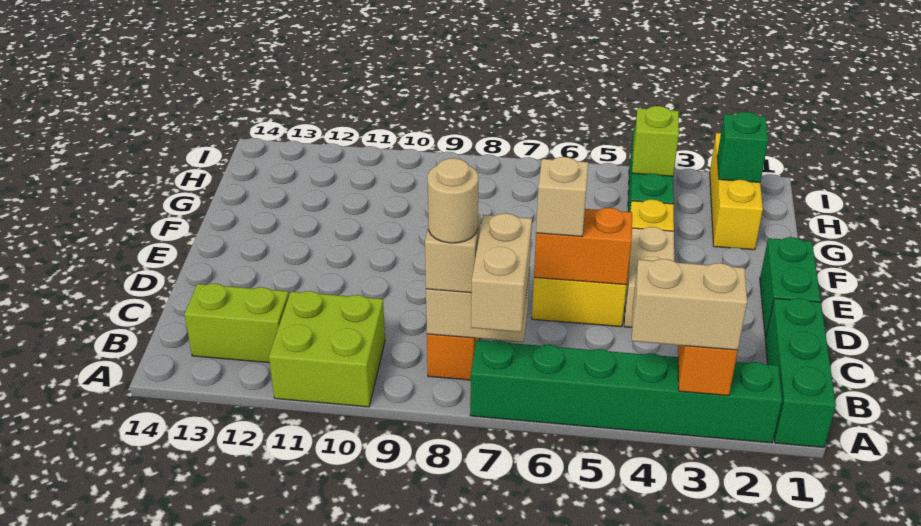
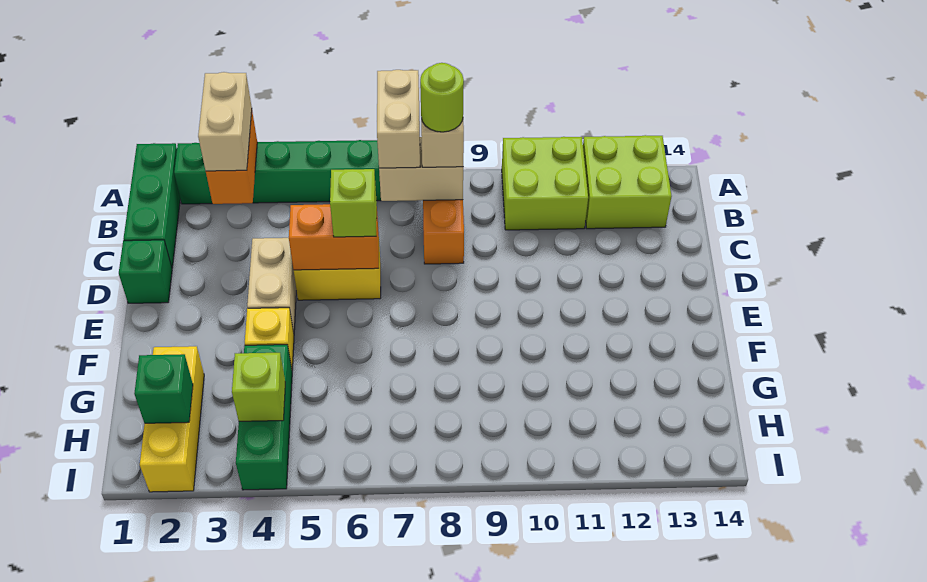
tan brick A3:A4 level 3 -> tan brick A3:B3 level 3
tan round brick B8 level 4 -> lime round brick B8 level 4
lime brick B12:B13 level 1 -> lime brick A12:B13 level 1
green brick D1:E1 level 1 -> green brick D1 level 1
tan brick D6 level 3 -> lime brick D6 level 3

